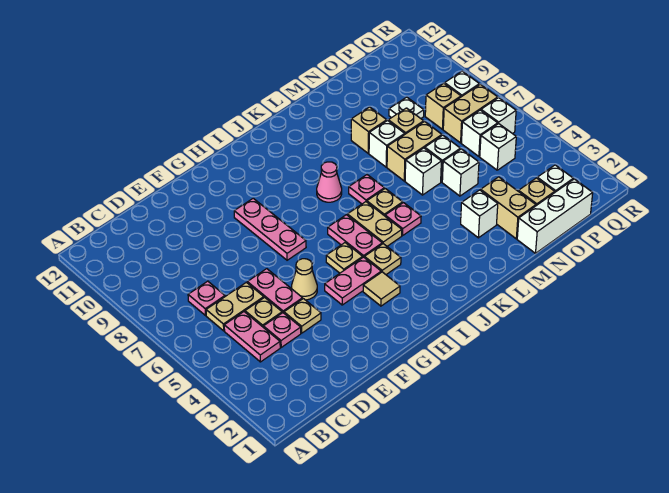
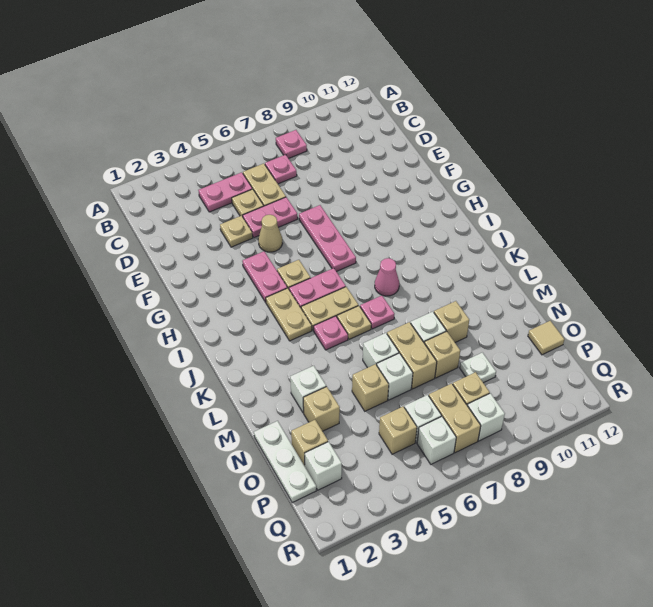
pink plate D4 level 1 -> pink plate B8 level 1
pink plate G7:G9 level 1 -> pink plate F7:H7 level 1
tan tile H3 level 1 -> tan tile O12 level 1
tan plate I4 level 1 -> tan plate I4:J4 level 1
white brick N1:P1 level 1 -> white plate N1:P1 level 1
tan brick N2:N3 level 1 -> tan brick N3 level 1
white brick N5 level 1 -> tan brick N5 level 1
white brick P5 level 1 -> tan brick P5 level 1

